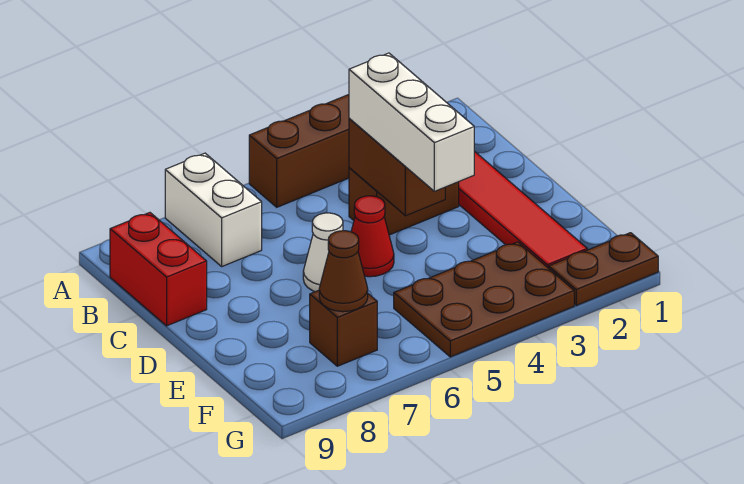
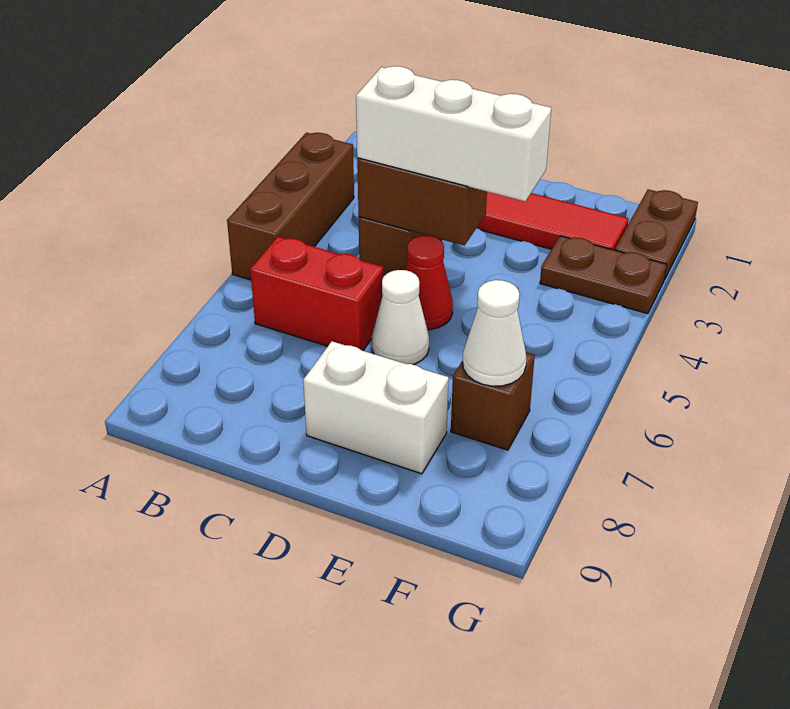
white brick A7:B7 level 1 -> white brick D8:E8 level 1
red brick B9:C9 level 1 -> red brick B6:C6 level 1
brown plate F3:G5 level 1 -> brown plate F3:G3 level 1
brown cone F7 level 2 -> white cone F7 level 2

